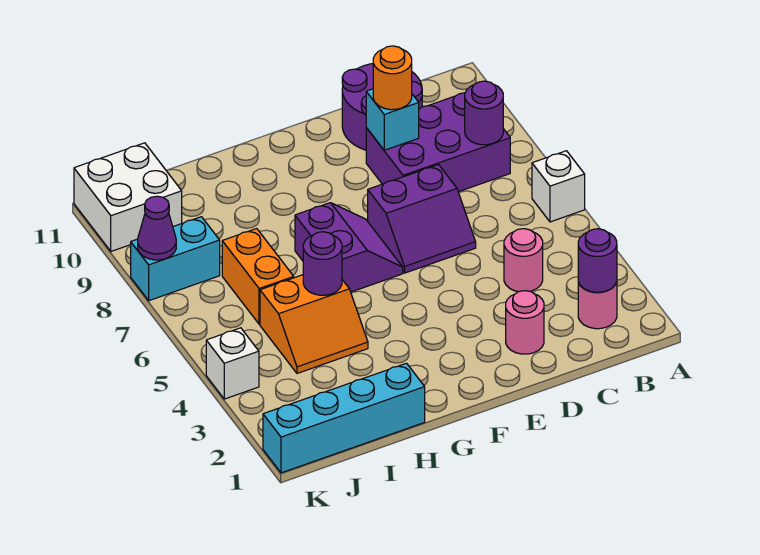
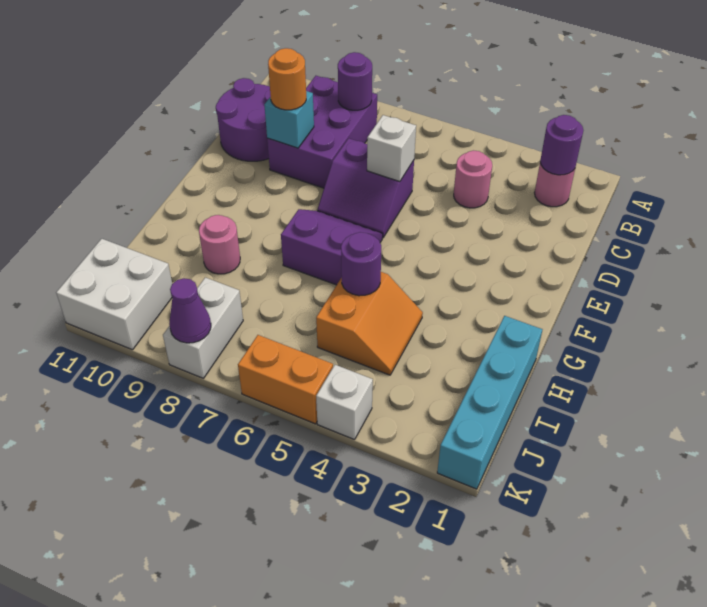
white brick A6 level 1 -> white brick D6 level 2
pink round brick D2 level 1 -> pink round brick H9 level 1
purple slope D6:E7 level 1 top 7 -> purple slope D6:E7 level 1 top D
orange brick I6:I7 level 1 -> orange brick K5:K6 level 1
cyan brick J8:K8 level 1 -> white brick J8:K8 level 1

